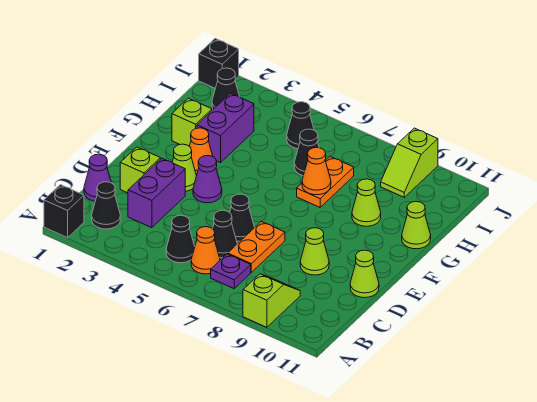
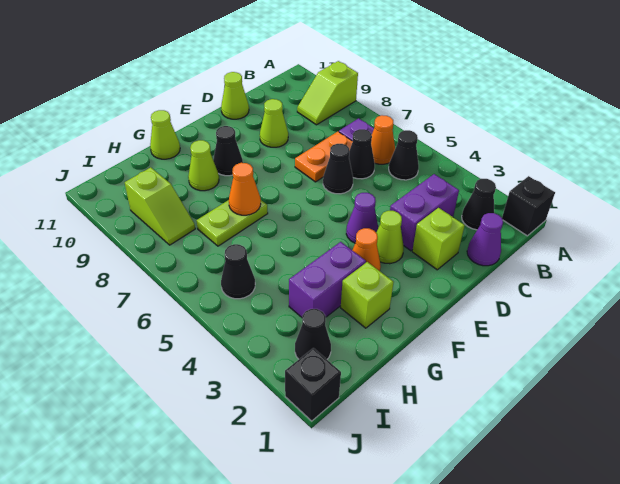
orange plate G7:H7 level 1 -> lime plate G7:H7 level 1
black cone H6 level 1 -> black cone F9 level 1
lime slope I9:J9 level 1 top J -> lime slope I8:I9 level 1 top 9

